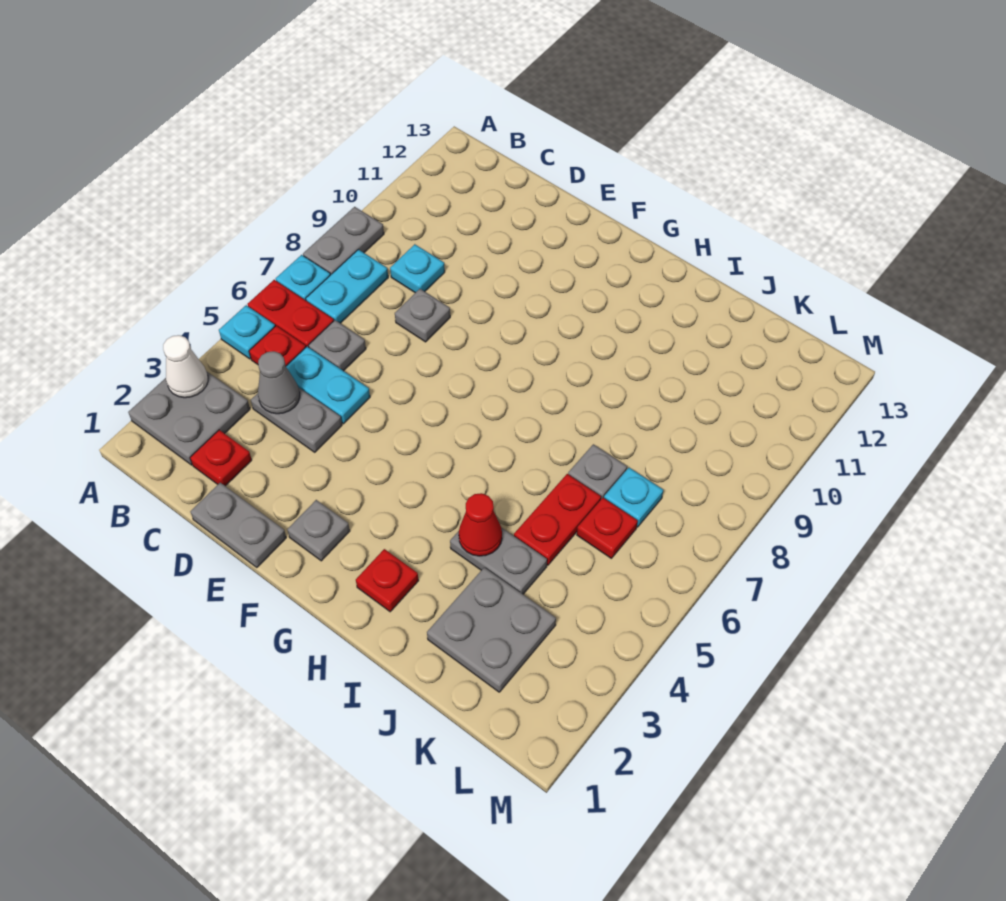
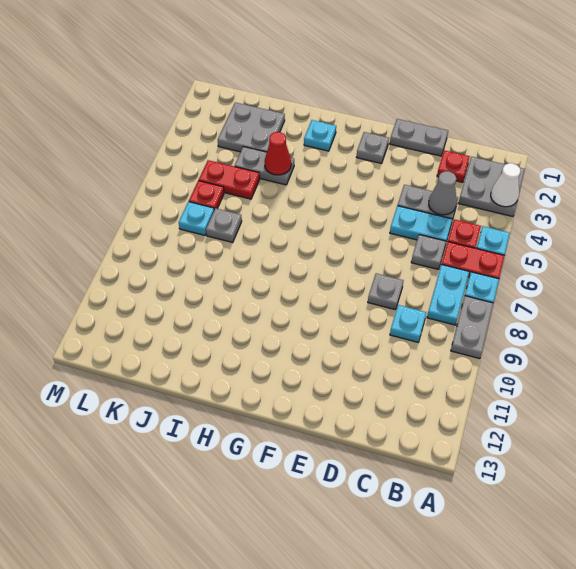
red plate H2 level 1 -> cyan plate H2 level 1
red plate J5:J6 level 1 -> red plate J5:K5 level 1

